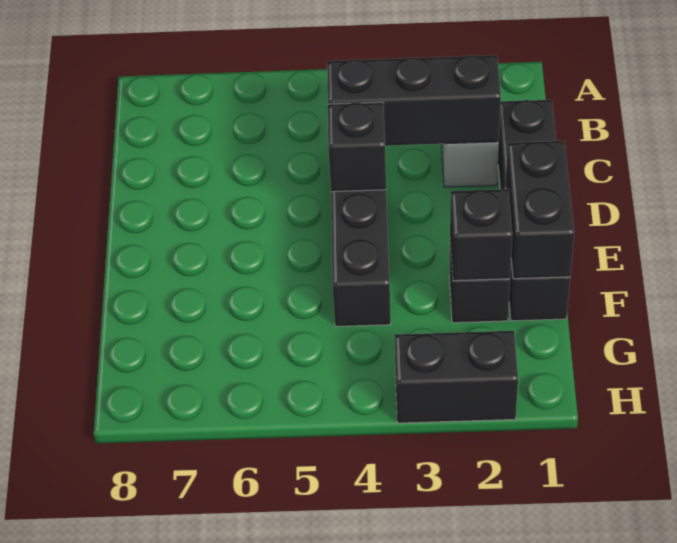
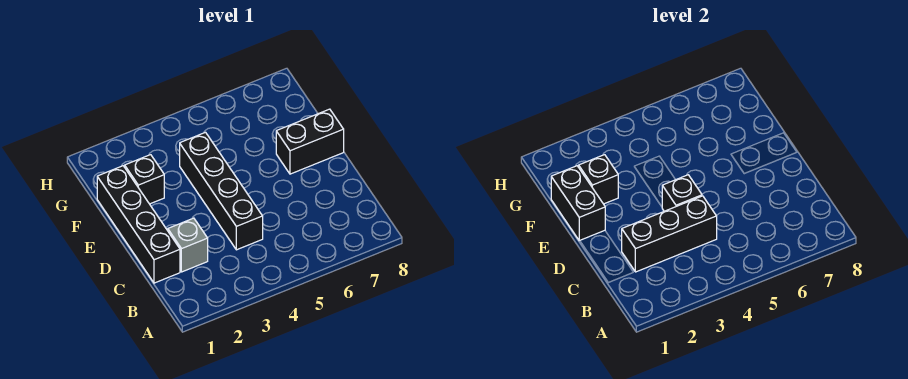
black brick H2:H3 level 1 -> black brick E7:E8 level 1

